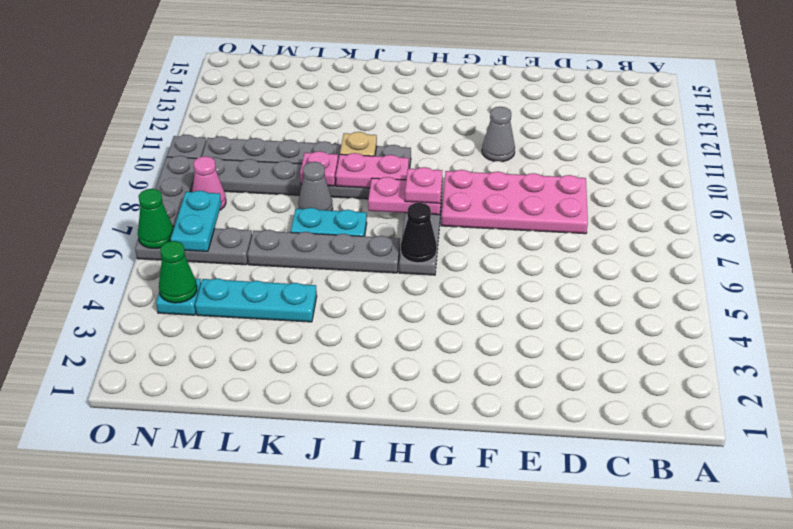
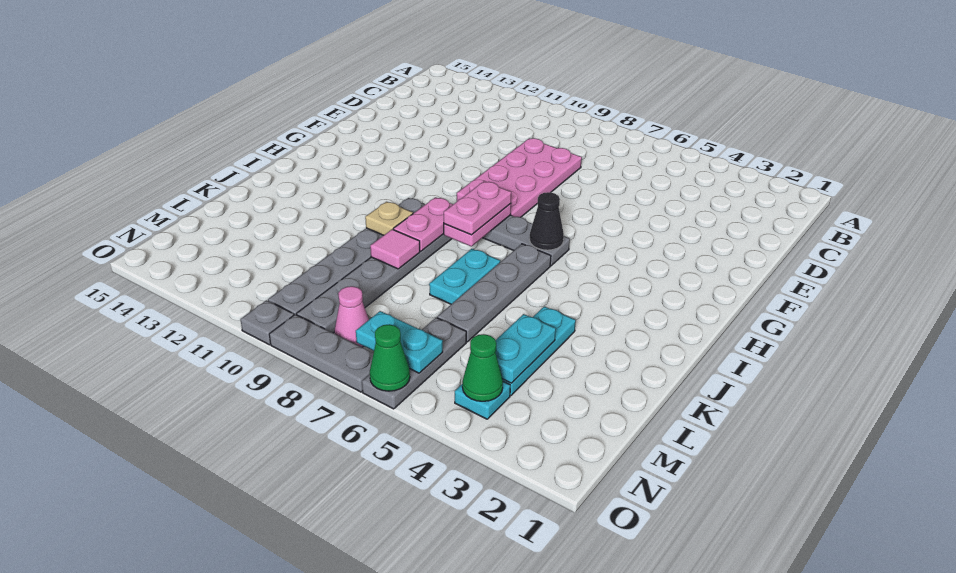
grey cone F11 level 1 -> none
pink plate H8 level 3 -> pink plate H8:I8 level 3
grey cone K8 level 1 -> none
pink plate K9 level 2 -> pink tile K9 level 2
none -> cyan plate L4:M4 level 2

